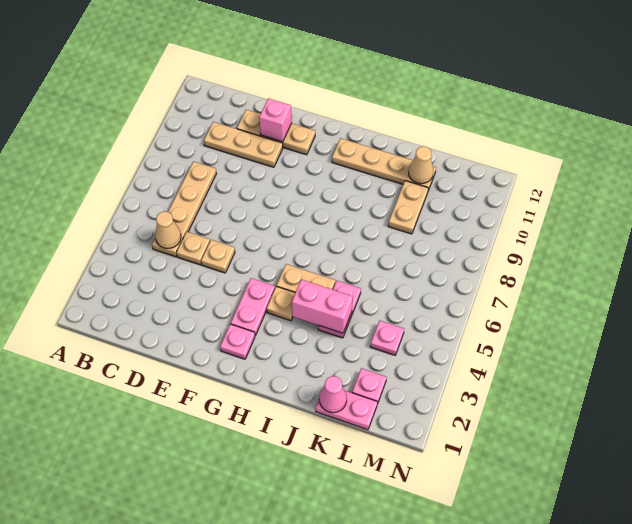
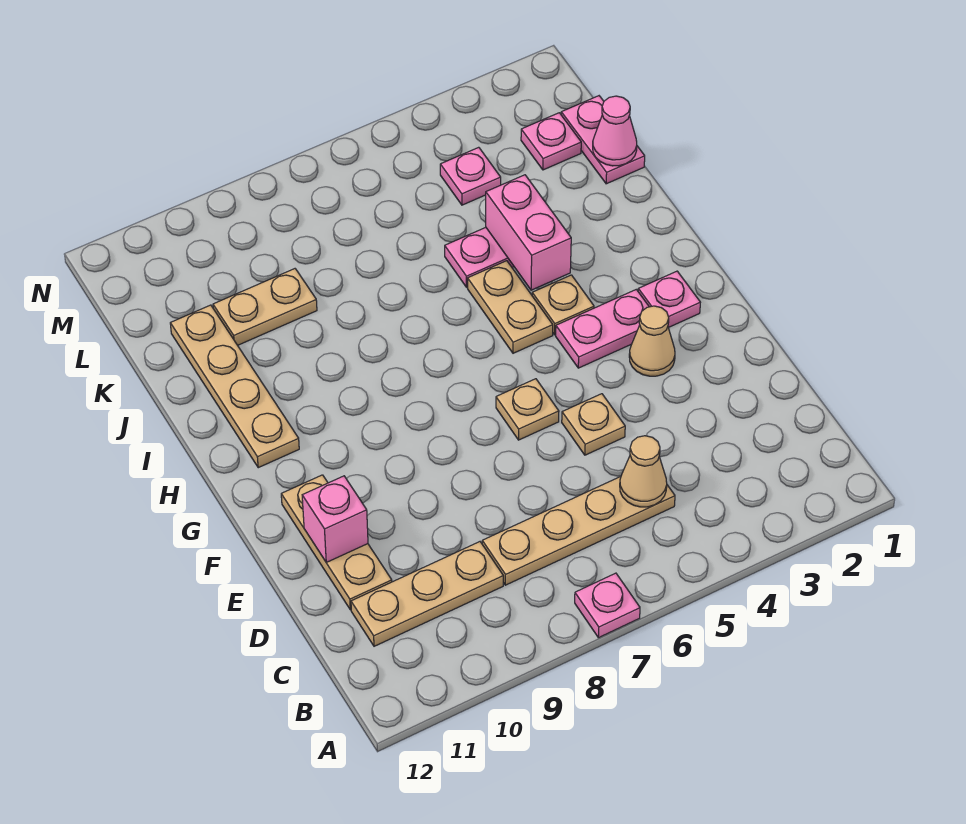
none -> pink plate A7 level 1
tan plate C10:E10 level 1 -> tan plate C9:C11 level 1
tan plate D5 level 1 -> tan plate F6 level 1
tan cone K11 level 2 -> tan cone F3 level 1

